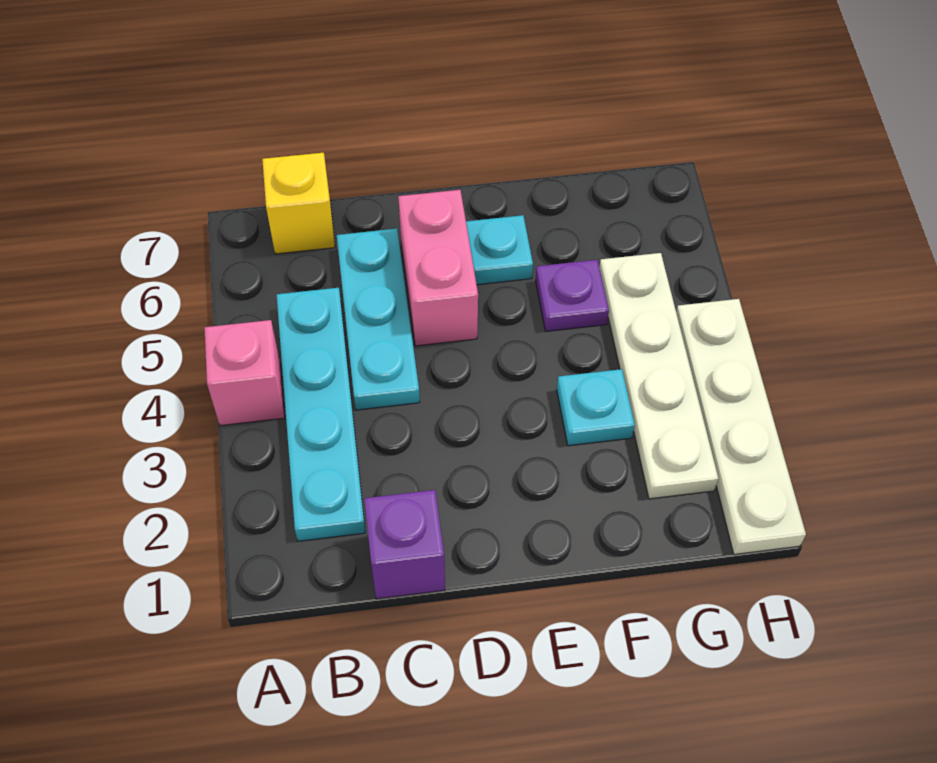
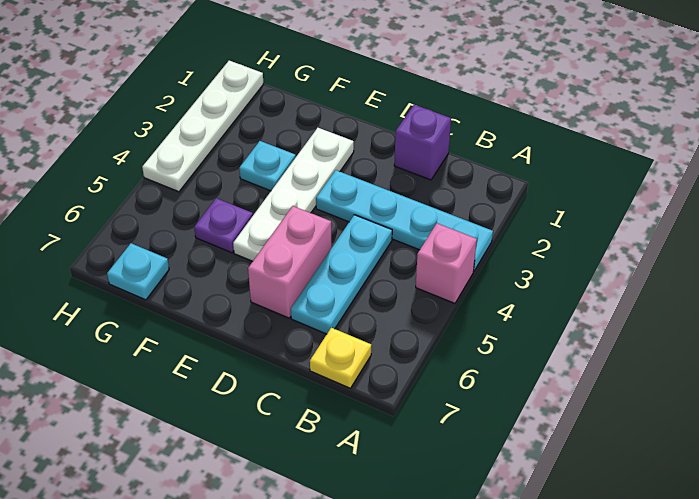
cyan plate B2:B5 level 1 -> cyan plate A3:D3 level 1
yellow brick B7 level 1 -> yellow plate B7 level 1
cyan plate E6 level 1 -> cyan plate G7 level 1
white plate G2:G5 level 1 -> white plate E2:E5 level 1

